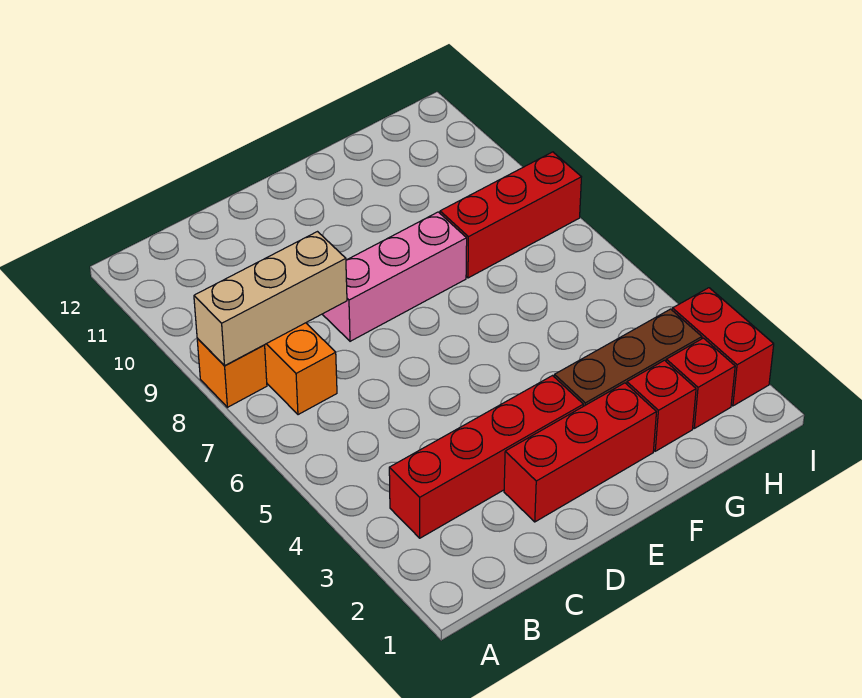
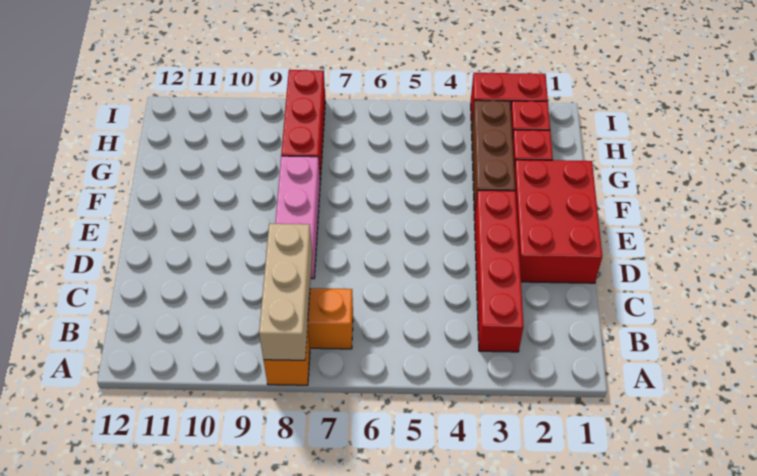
red brick D2:F2 level 1 -> red brick D1:F2 level 1

